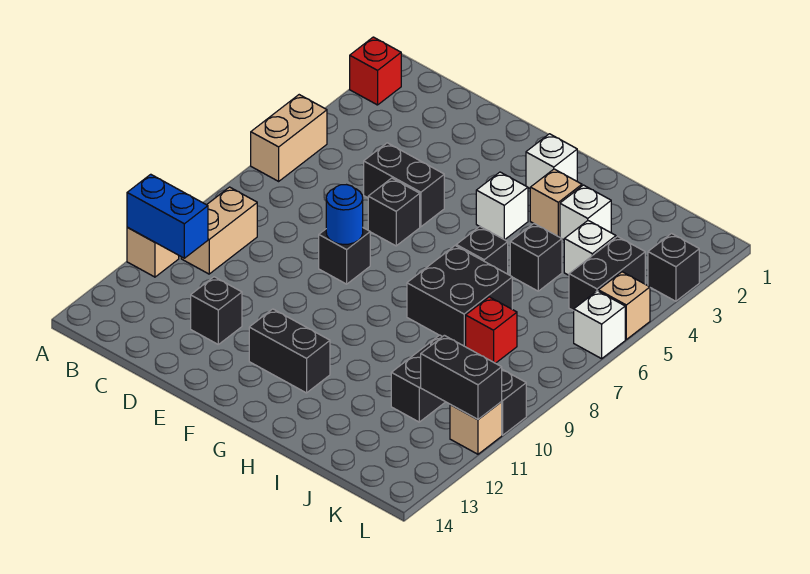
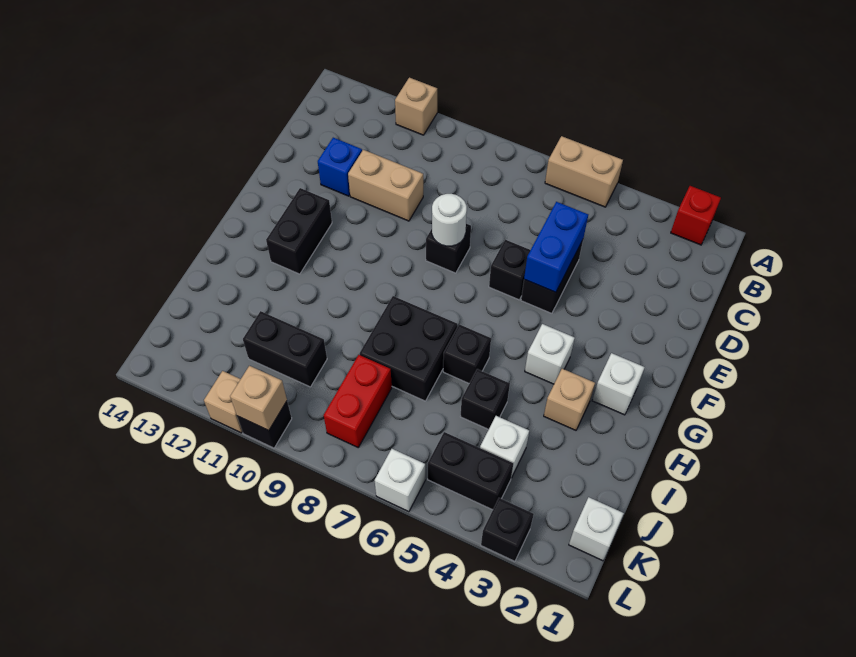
blue brick A11:B11 level 2 -> blue brick D5:E5 level 2
tan brick B9:B10 level 1 -> tan brick D10:D11 level 1
black brick D12 level 1 -> blue brick D12 level 1
blue round brick E8 level 2 -> white round brick E8 level 2
white brick I3 level 1 -> white brick K1 level 1
red brick J8 level 1 -> red brick J8:K8 level 1
black brick K11:L11 level 2 -> none
tan brick L5 level 1 -> tan brick L10 level 2

